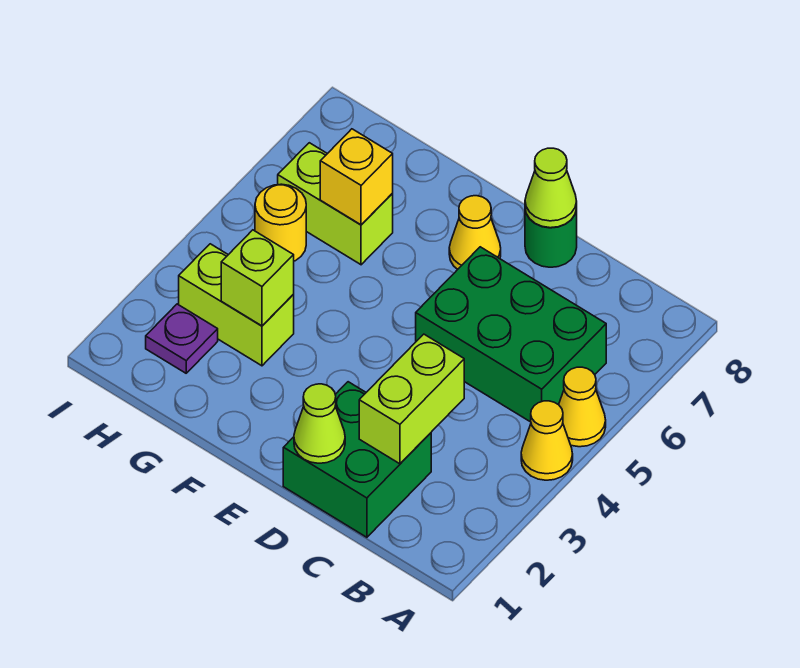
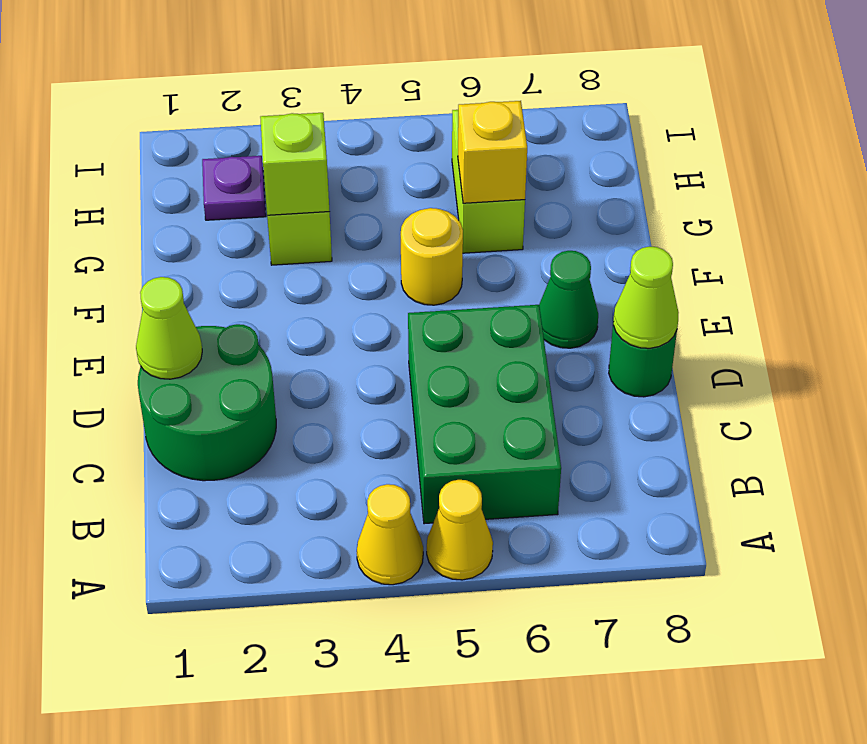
green brick C1:D2 level 1 -> green round brick C1:D2 level 1
lime brick C2:C3 level 2 -> none
yellow cone E7 level 1 -> green cone E7 level 1
yellow round brick H5 level 1 -> yellow round brick F5 level 1

